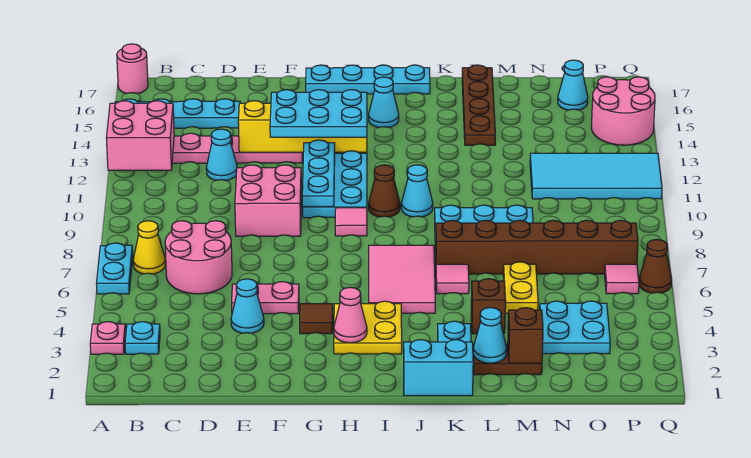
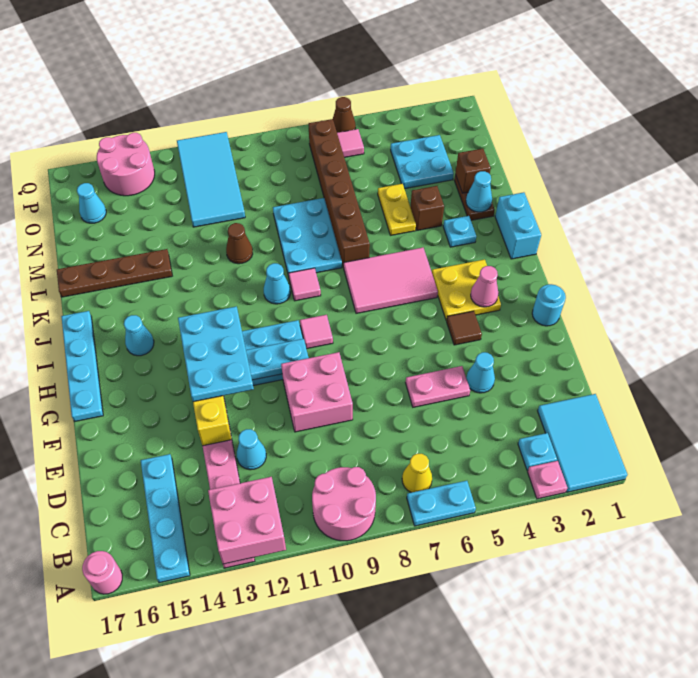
none -> cyan tile A1:C2 level 1
pink round brick C6:D7 level 1 -> pink round brick A9:B10 level 1
pink plate E5:F5 level 1 -> pink plate E5:E6 level 1
none -> cyan round brick G1 level 1
brown cone I10 level 1 -> brown cone L11 level 1
pink tile K6 level 1 -> pink tile J9 level 1
yellow plate M5:M6 level 1 -> yellow plate L5:M5 level 1

